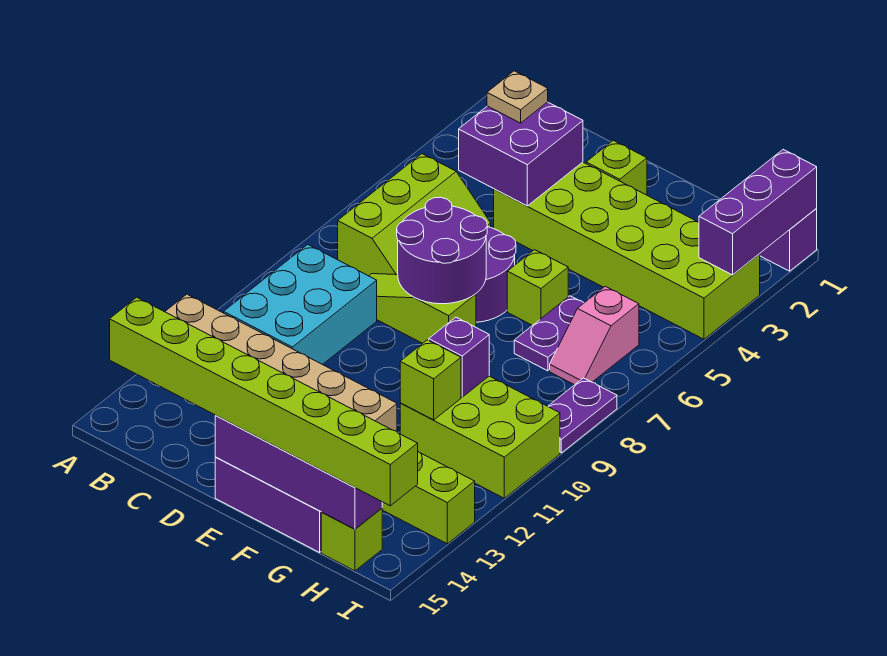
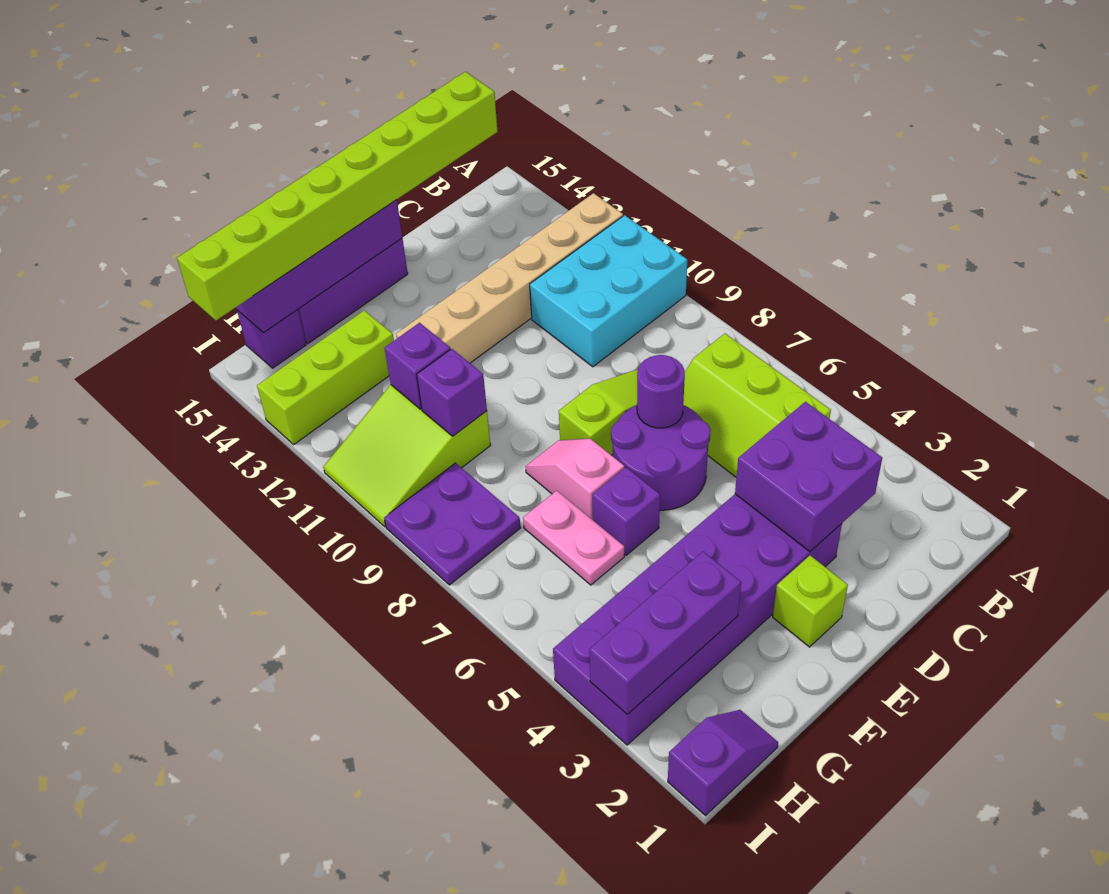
cyan brick B9:C11 level 1 -> cyan brick A10:C11 level 1
tan plate C3 level 3 -> none
lime brick D3:I4 level 1 -> purple brick D3:I4 level 1
purple round brick D7:E8 level 2 -> purple round brick D7 level 2
lime brick F6 level 1 -> purple brick F6 level 1
purple plate G6:G7 level 1 -> pink plate G6:G7 level 1
lime brick G10:I11 level 1 -> lime slope G10:I11 level 1 top G
lime brick G11 level 2 -> purple brick G11 level 2
pink slope H6:H7 level 1 top 6 -> pink slope F7:F8 level 1 top 7
lime brick H15 level 1 -> purple brick H15 level 1
purple brick I1:I3 level 2 -> purple brick G3:I3 level 2
purple plate I8:I9 level 1 -> purple plate H8:I9 level 1

